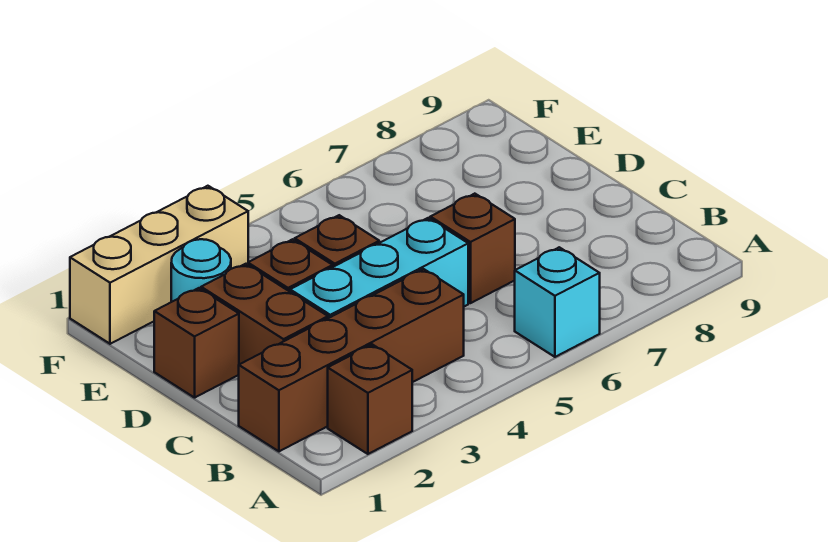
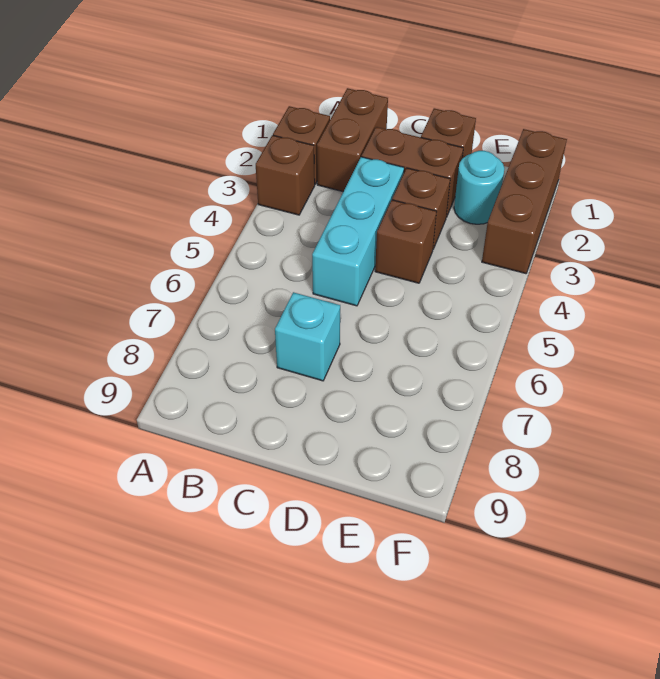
cyan brick A6 level 1 -> cyan brick C7 level 1
brown brick B1:B4 level 1 -> brown brick B1:B2 level 1
brown brick C6 level 1 -> brown brick A3 level 1
tan brick F1:F3 level 1 -> brown brick F1:F3 level 1

